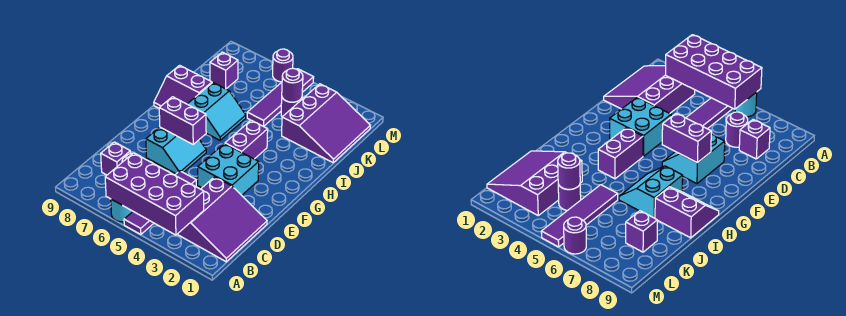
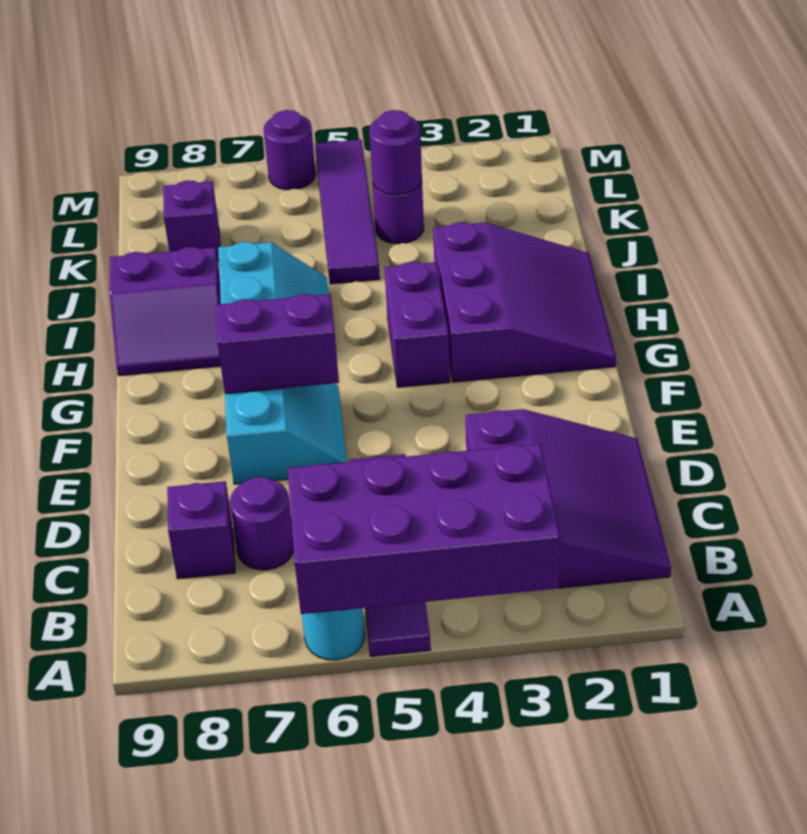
cyan brick E3:F4 level 1 -> none
purple slope J1:L3 level 1 top 3 -> purple slope G1:I3 level 1 top 3

